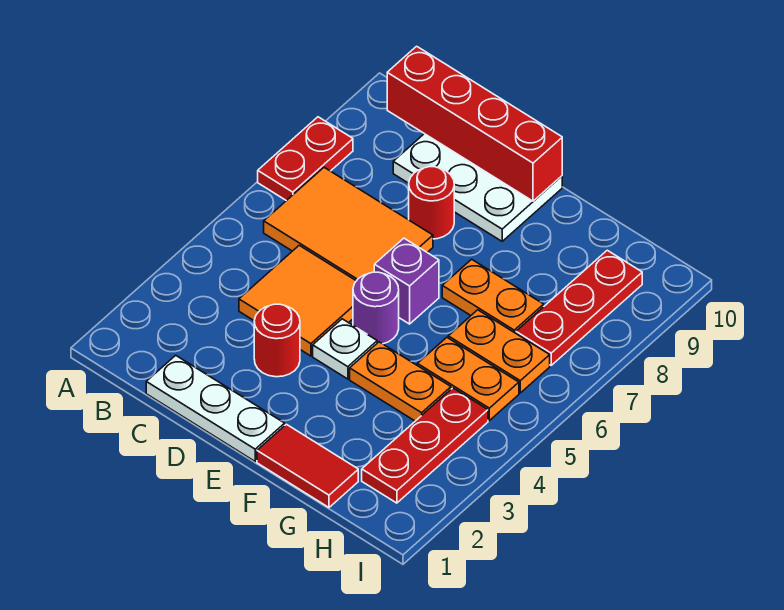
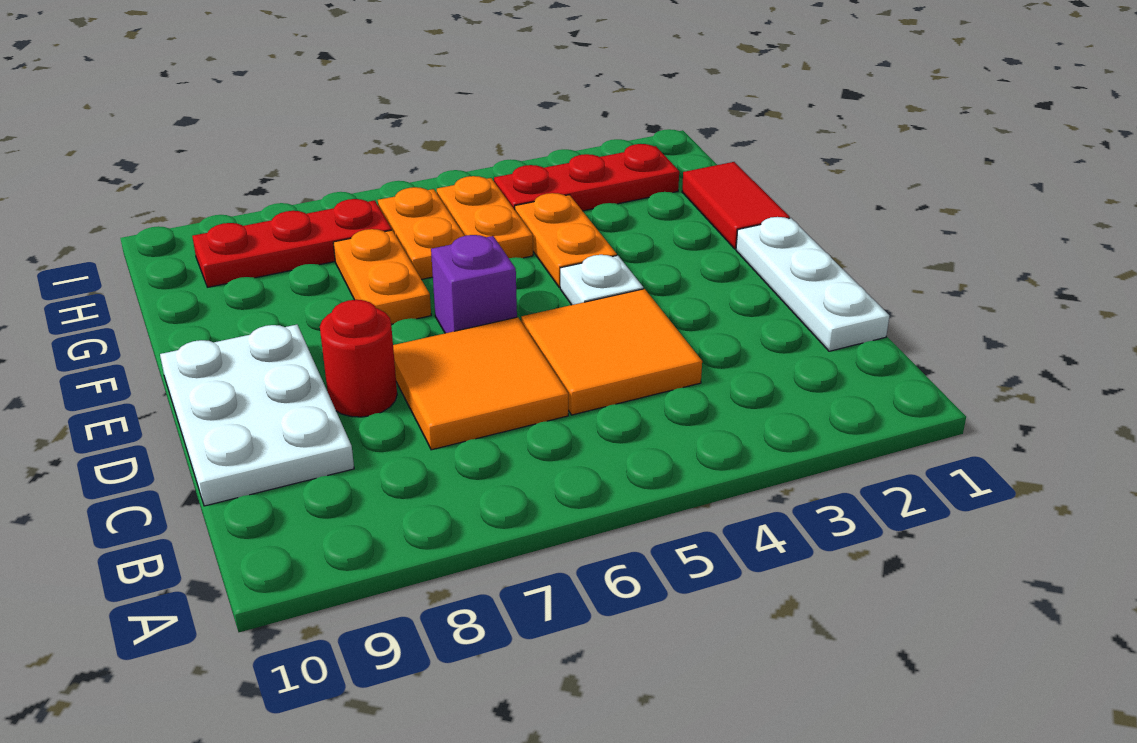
red plate A7:A8 level 1 -> none
orange tile B6:D7 level 1 -> orange tile C6:D7 level 1
red brick B10:E10 level 2 -> none
red round brick D3 level 1 -> none
purple round brick E5 level 1 -> none

